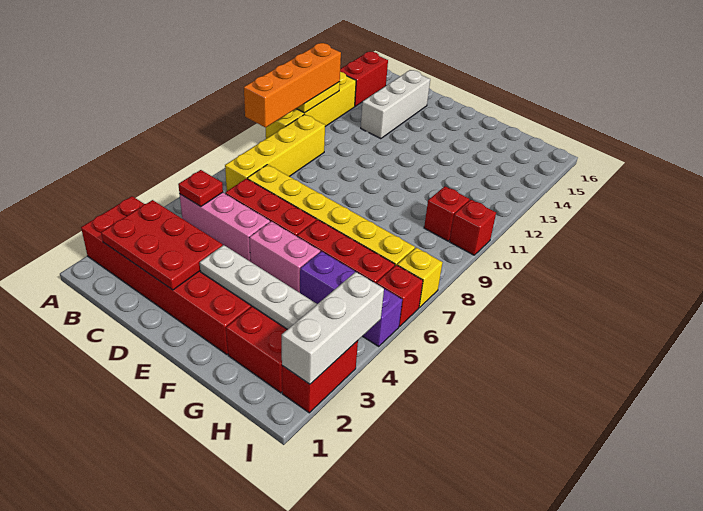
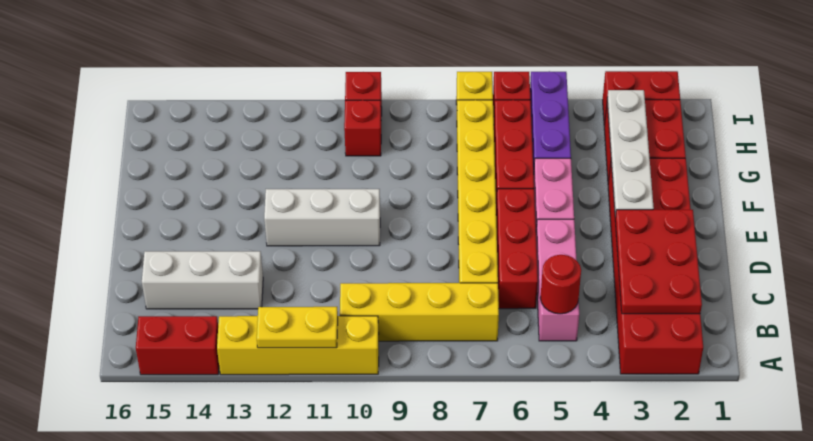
orange brick A9:A12 level 3 -> none
red plate B5 level 2 -> red round brick B5 level 2
white brick I2:I4 level 2 -> white brick E10:E12 level 1

